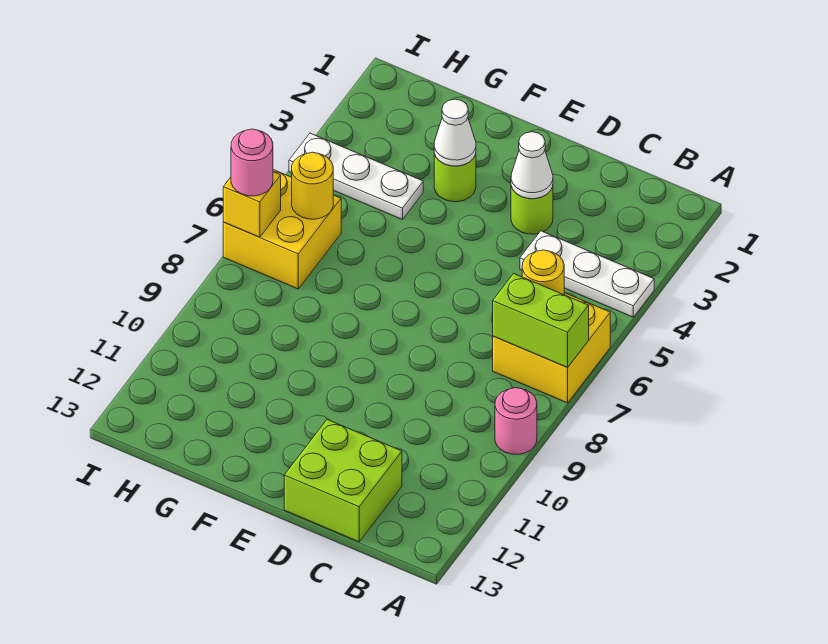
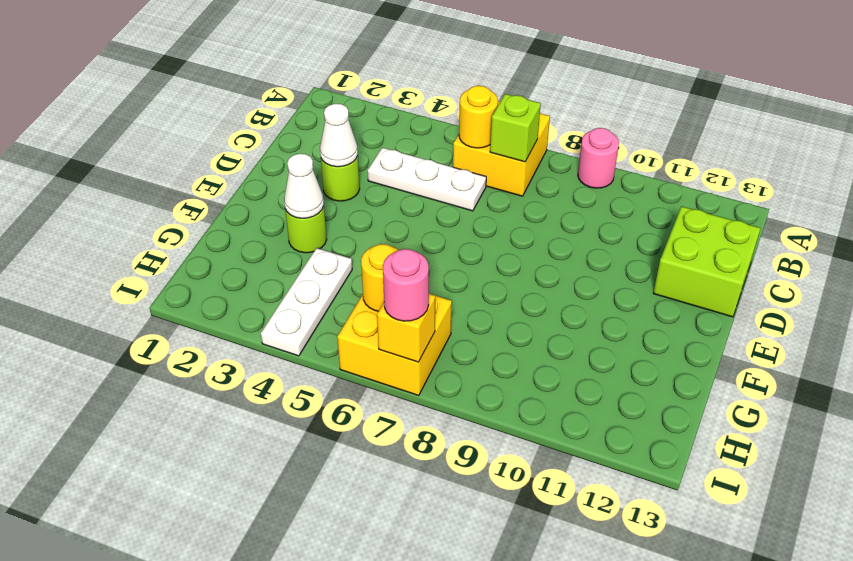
white plate A4:C4 level 1 -> white plate C4:C6 level 1
lime brick A7:B7 level 2 -> lime brick B7 level 2

